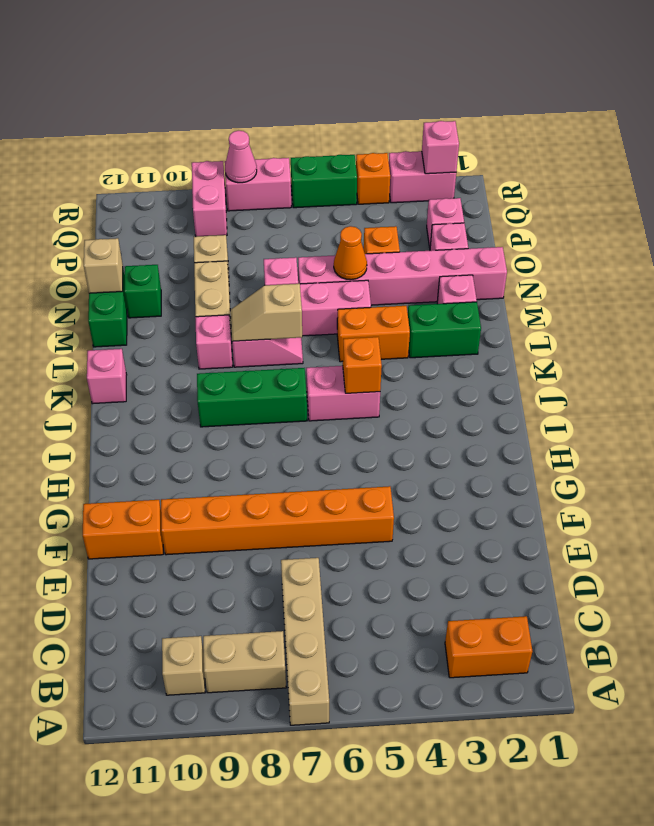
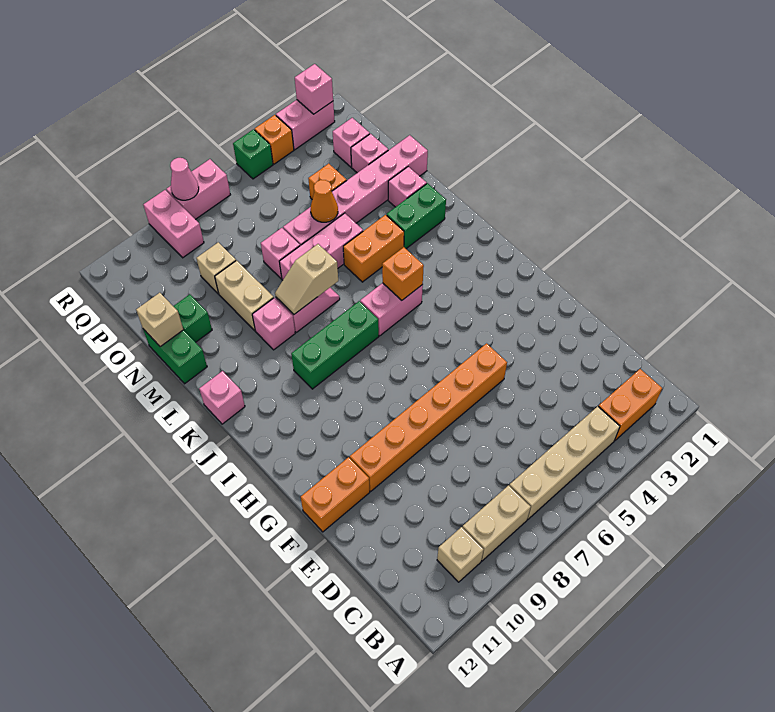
tan brick A7:D7 level 1 -> tan brick B4:B7 level 1
green brick R5:R6 level 1 -> green brick R5 level 1

